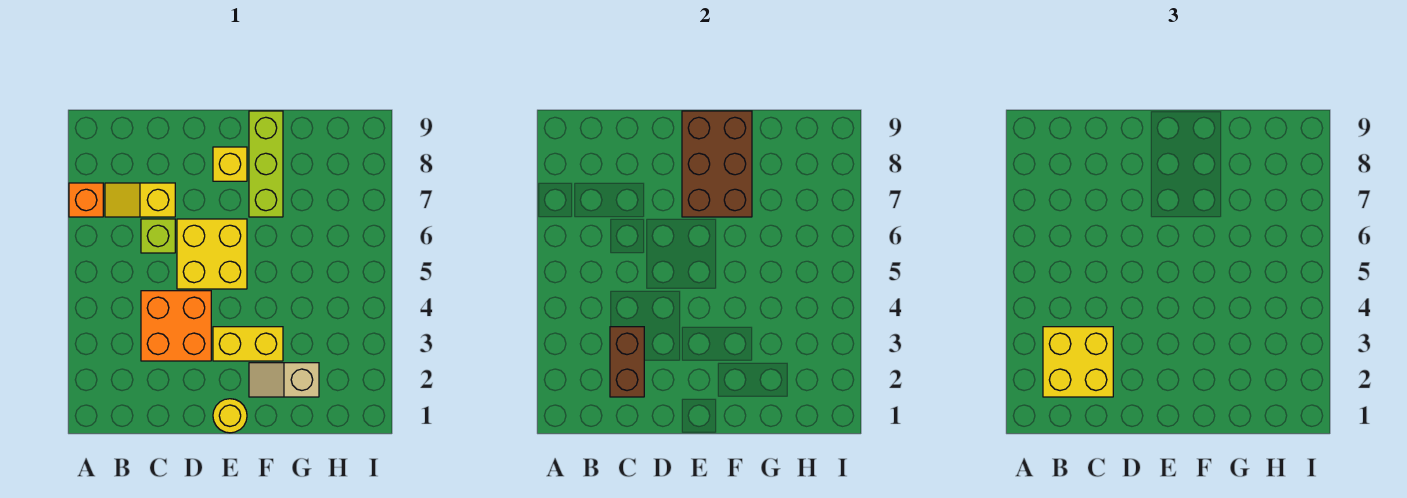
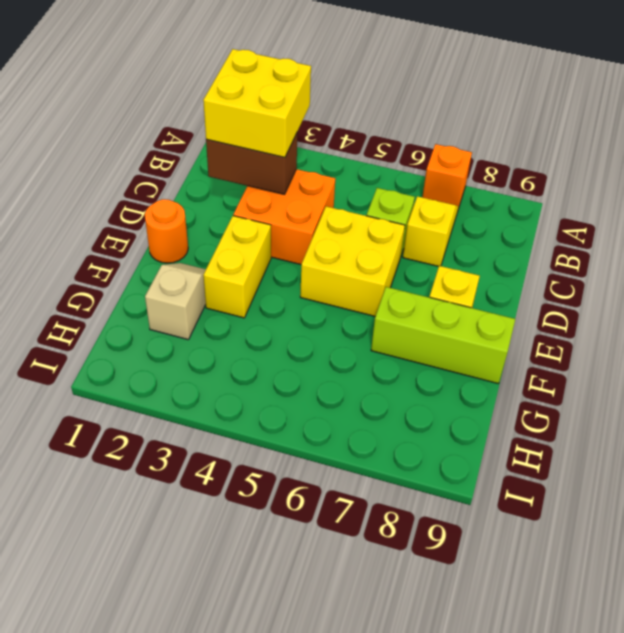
yellow round brick E1 level 1 -> orange round brick E1 level 1
brown brick E7:F9 level 2 -> none

